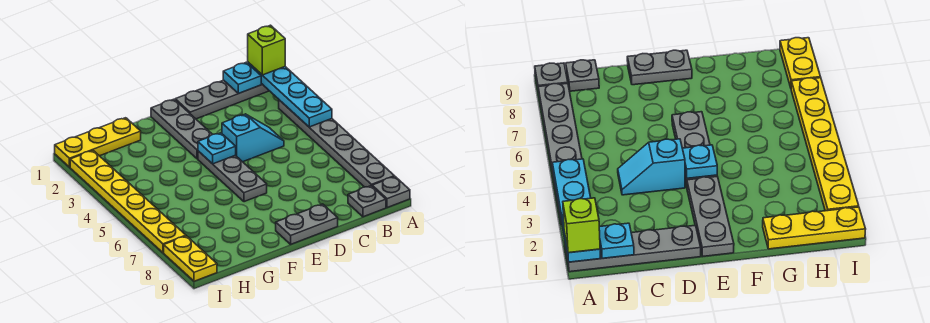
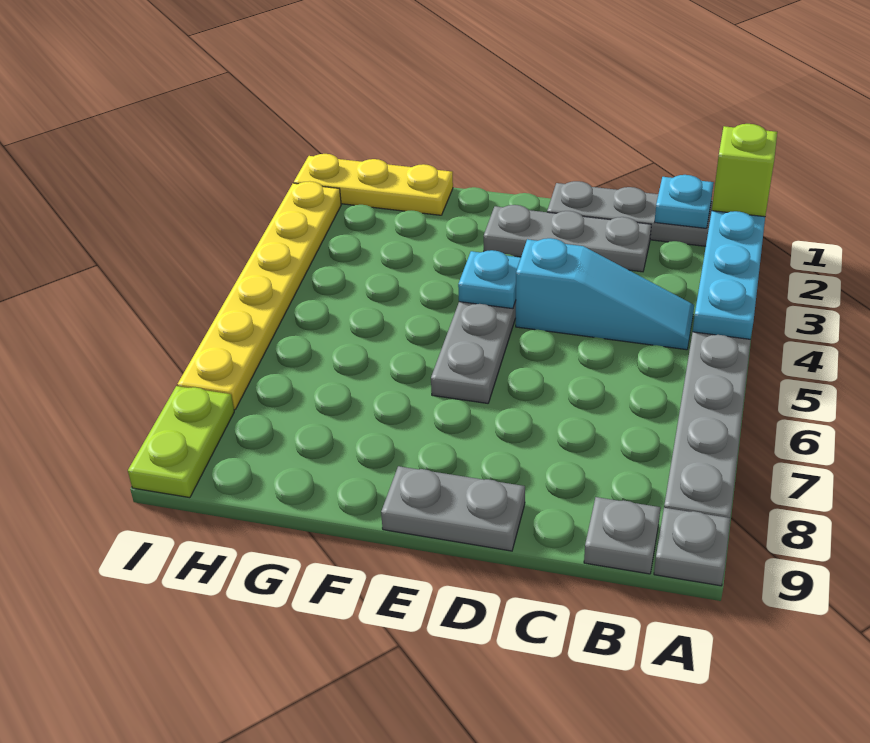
cyan slope C4:D4 level 1 top D -> cyan slope B4:D4 level 1 top D
grey plate E1:E3 level 1 -> grey plate C2:E2 level 1
yellow plate I8:I9 level 1 -> lime plate I8:I9 level 1

